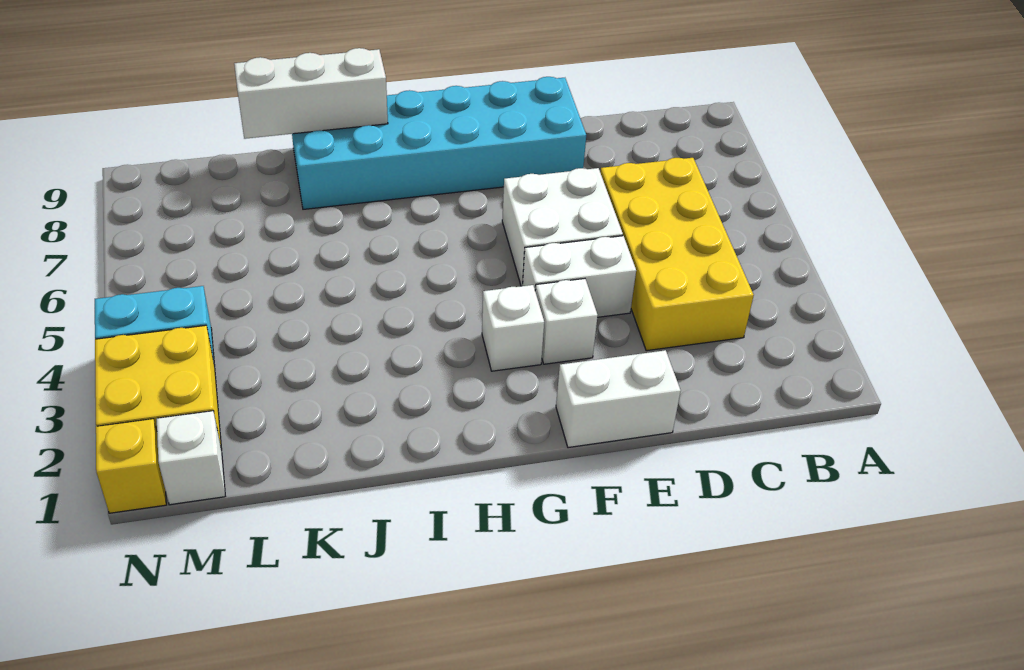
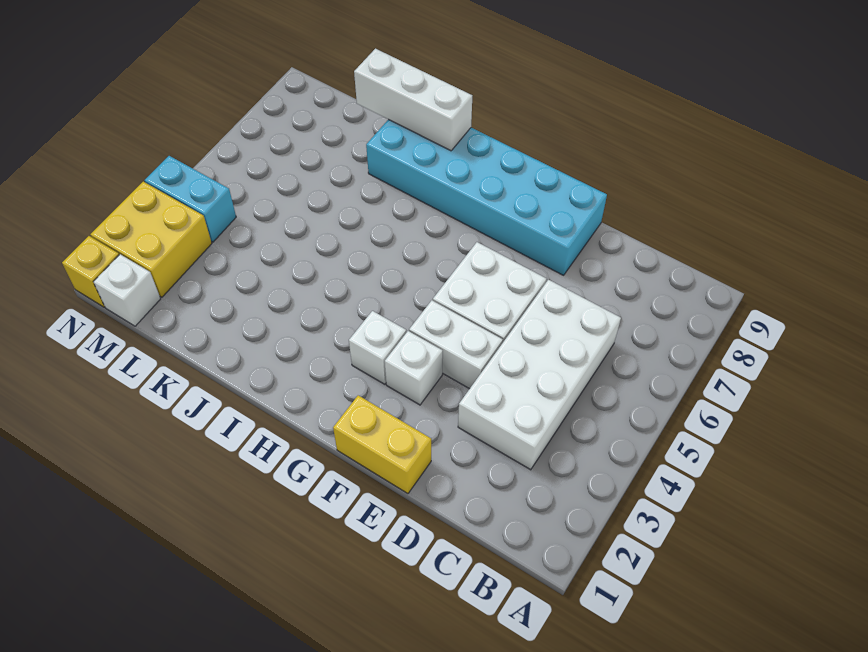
yellow brick C3:D6 level 1 -> white brick C3:D6 level 1
white brick E1:F1 level 1 -> yellow brick E1:F1 level 1

